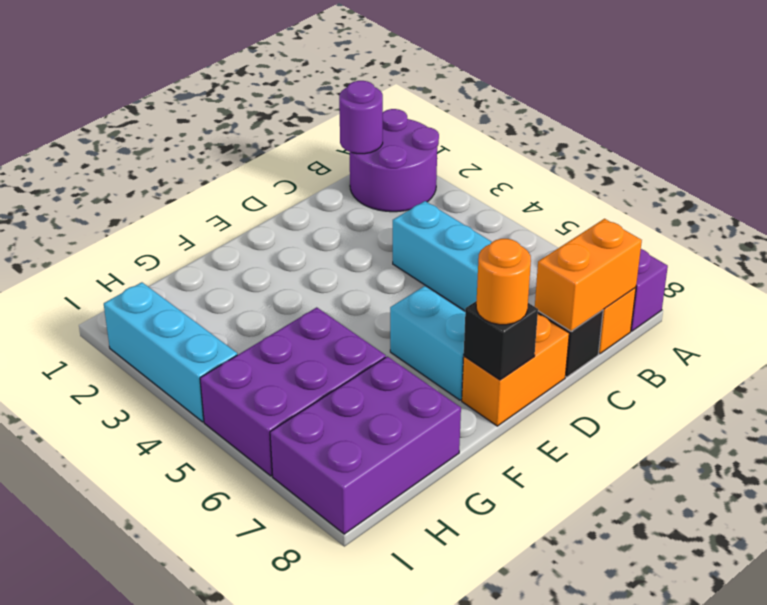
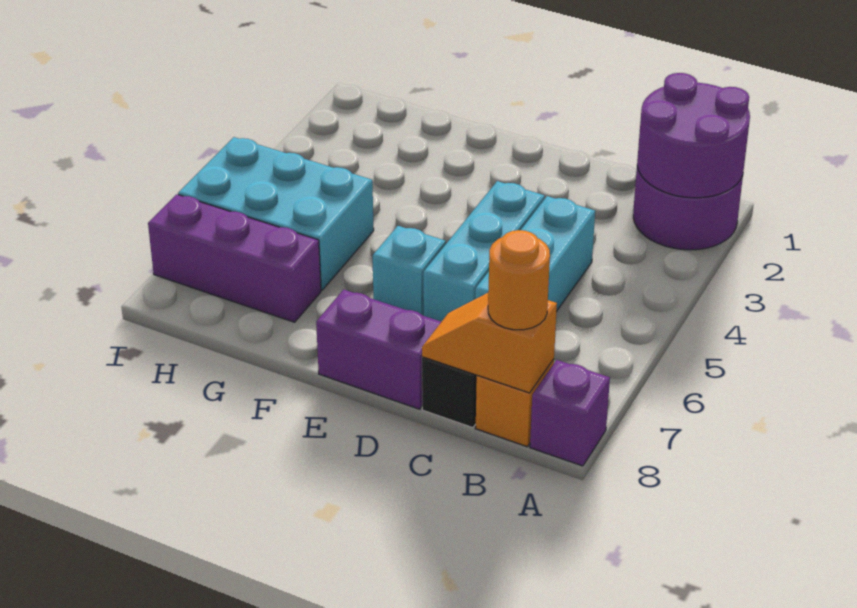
purple round brick B1 level 2 -> purple round brick A1:B2 level 2
orange brick B8:C8 level 2 -> orange slope B8:C8 level 2 top B
orange brick D8:E8 level 1 -> purple brick D8:E8 level 1
cyan brick E6:E7 level 1 -> cyan brick E6 level 1
black brick E8 level 2 -> none
orange round brick E8 level 3 -> orange round brick B8 level 3
purple brick G5:I6 level 1 -> cyan brick G5:I6 level 1
purple brick G7:I8 level 1 -> purple brick G7:I7 level 1
cyan brick I2:I4 level 1 -> cyan brick D4:D6 level 1

